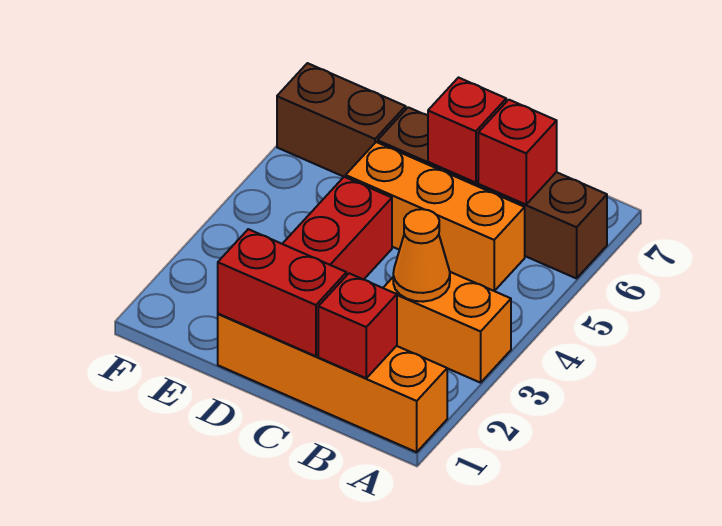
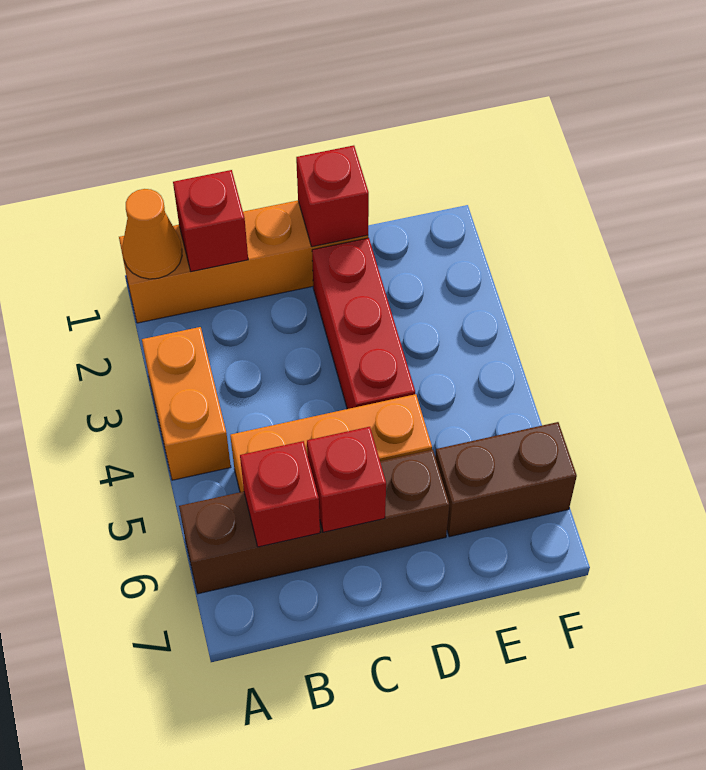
orange brick A3:B3 level 1 -> orange brick A3:A4 level 1
orange cone B3 level 2 -> orange cone A1 level 2
red brick C1:D1 level 2 -> red brick D1 level 2

